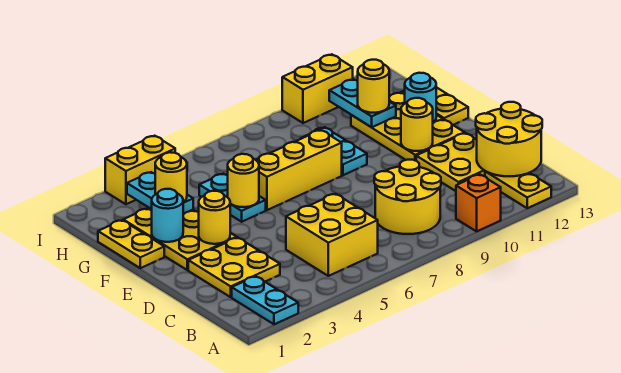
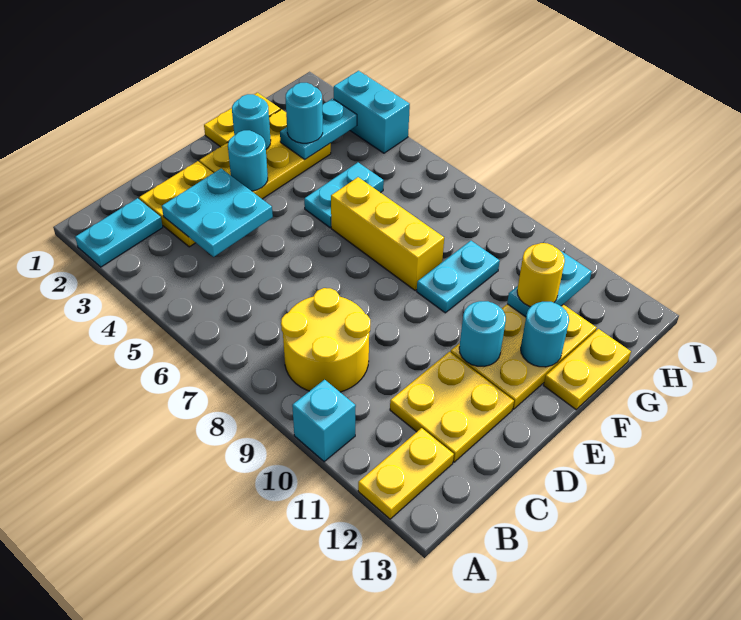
orange brick A10 level 1 -> cyan brick A10 level 1
yellow brick B5:C6 level 1 -> none
yellow round brick B12:C13 level 2 -> none
none -> cyan plate C3:D4 level 2
yellow round brick E3 level 2 -> cyan round brick E3 level 2
yellow round brick E11 level 2 -> cyan round brick E11 level 2
yellow round brick F5 level 2 -> none
yellow round brick G3 level 3 -> cyan round brick G3 level 3
yellow brick I3:I4 level 1 -> cyan brick I3:I4 level 1
yellow brick I10:I11 level 1 -> none

